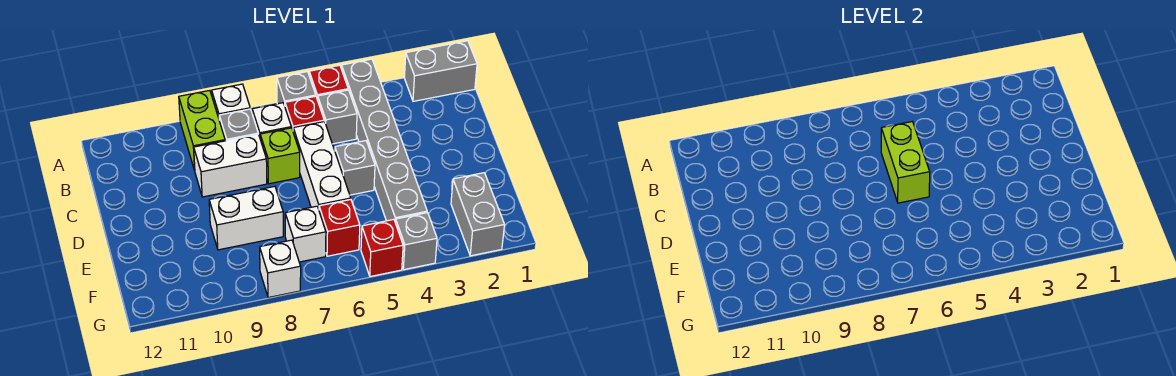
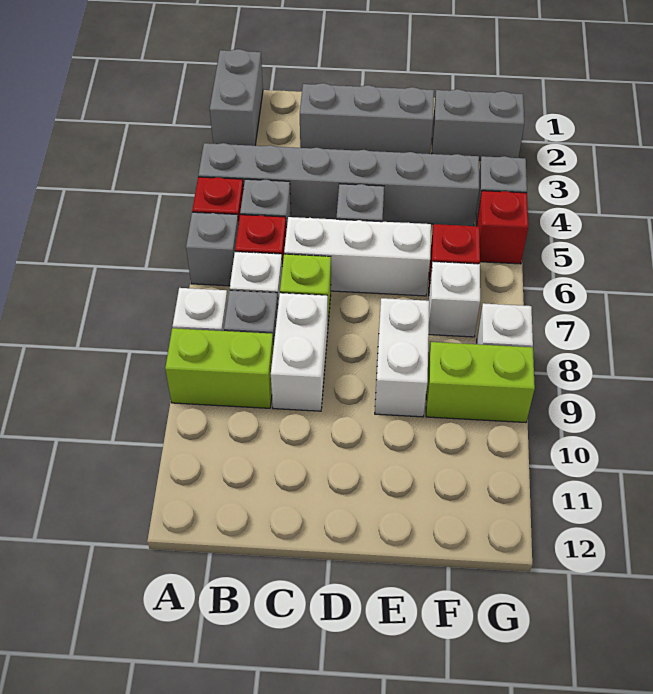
none -> grey brick C2:E2 level 1
lime brick C6:D6 level 2 -> lime brick F9:G9 level 1

